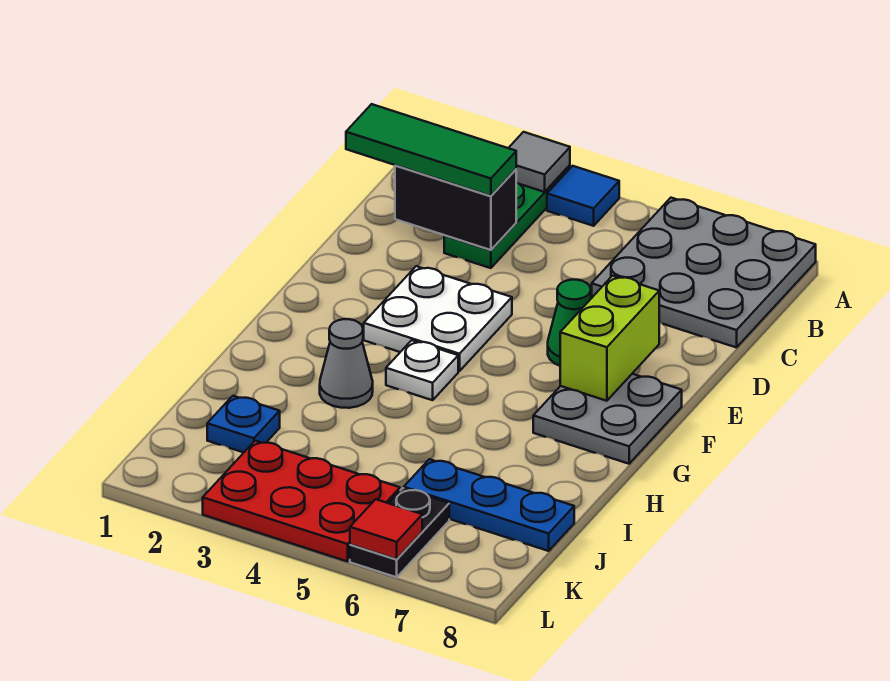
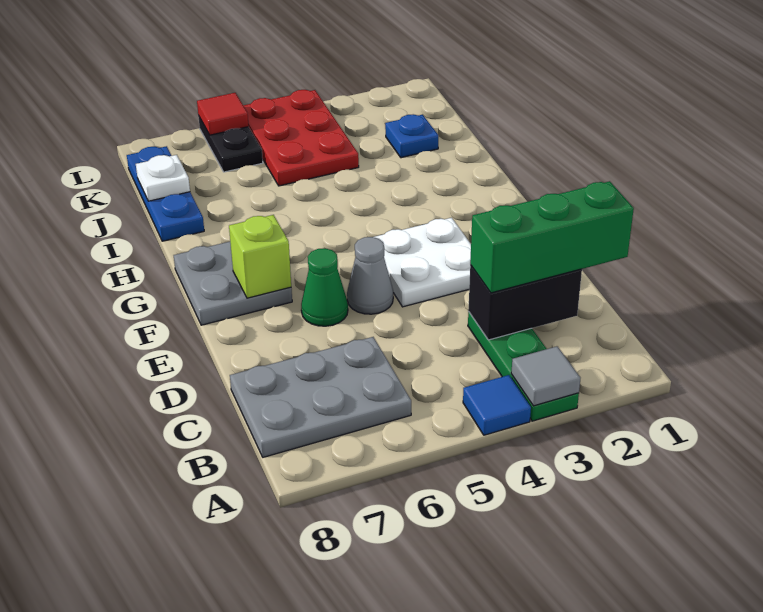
grey plate A6:C8 level 1 -> grey plate B6:C8 level 1
green tile C1:C3 level 3 -> green brick C1:C3 level 3
lime brick E7:F7 level 2 -> lime brick F7 level 2
white plate G4 level 1 -> white plate J8 level 2
grey cone H3 level 1 -> grey cone E5 level 1
blue plate J6:J8 level 1 -> blue plate I8:K8 level 1
red plate K3:L5 level 1 -> red plate J4:L5 level 1

